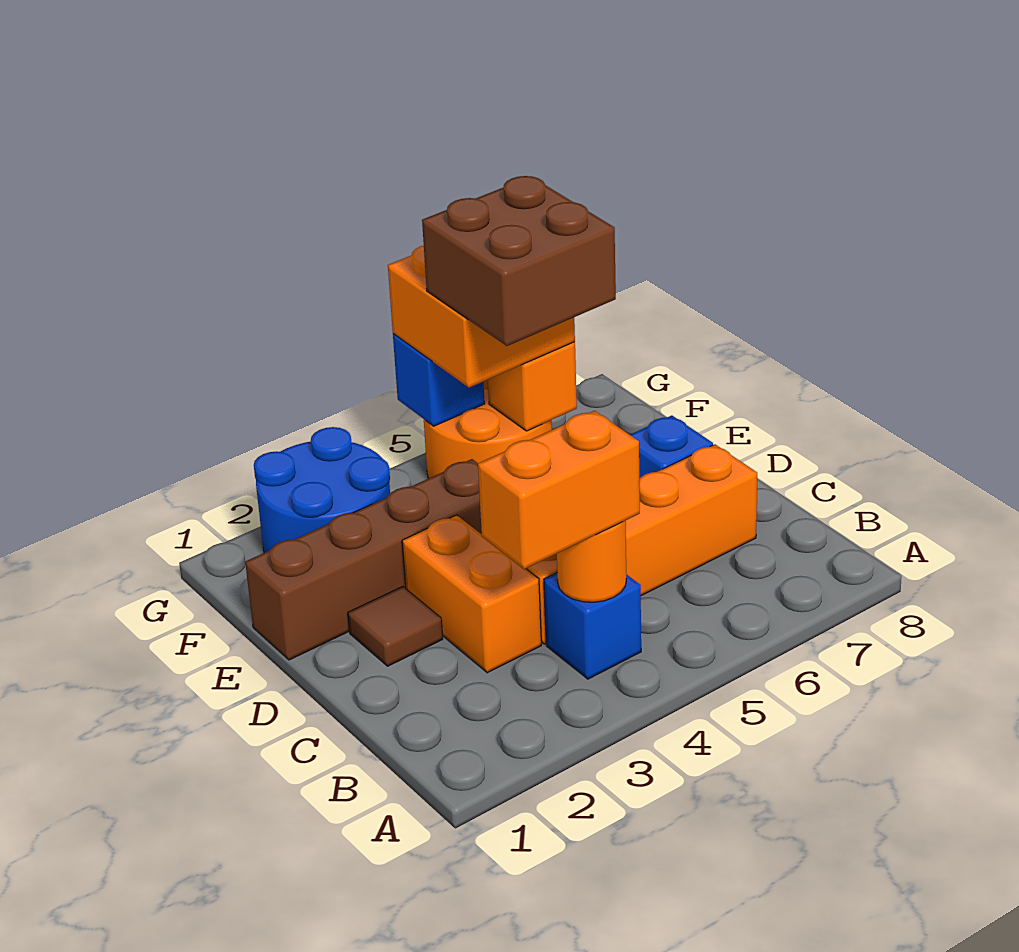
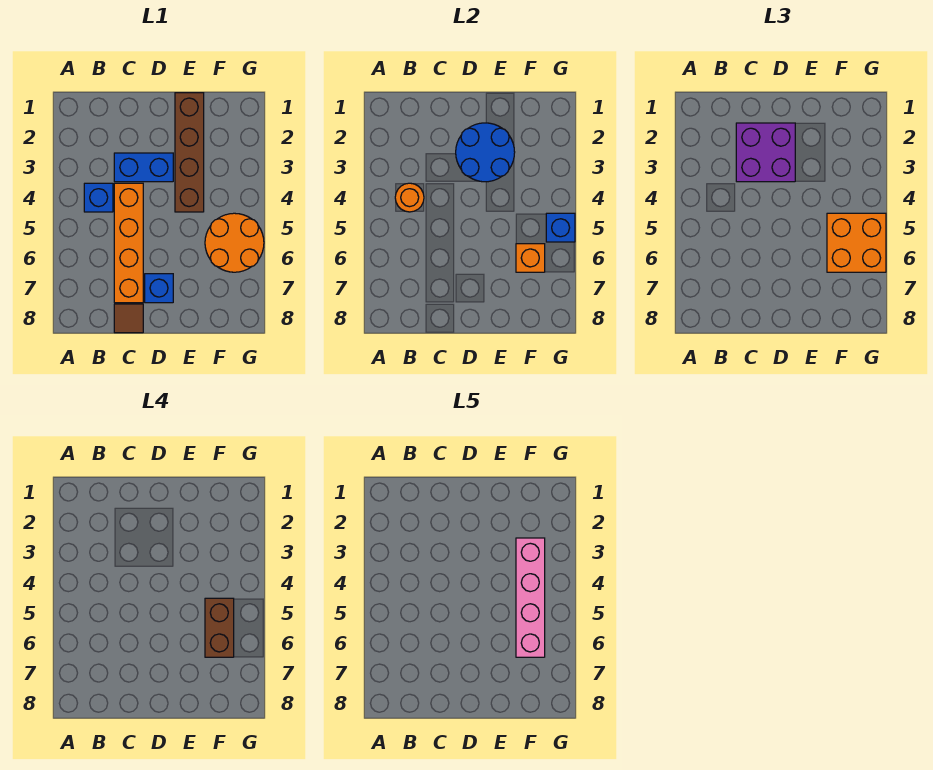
orange brick B3:B4 level 3 -> none
none -> purple brick C2:D3 level 3
orange brick C3:D3 level 1 -> blue brick C3:D3 level 1
brown tile D2 level 1 -> brown tile C8 level 1
brown brick E5:F6 level 4 -> brown brick F5:F6 level 4
blue round brick F2:G3 level 1 -> blue round brick D2:E3 level 2
none -> pink brick F3:F6 level 5

